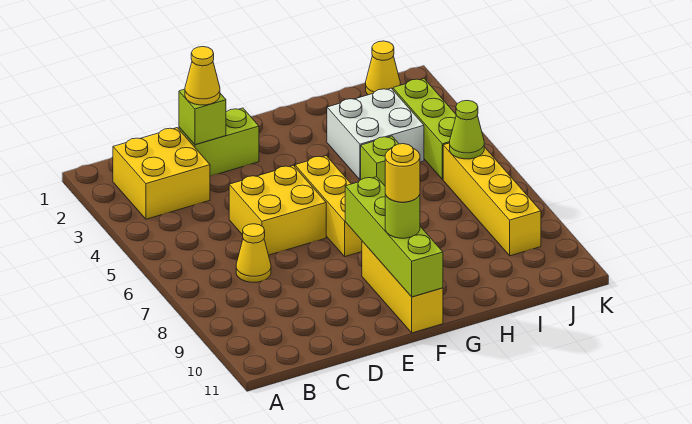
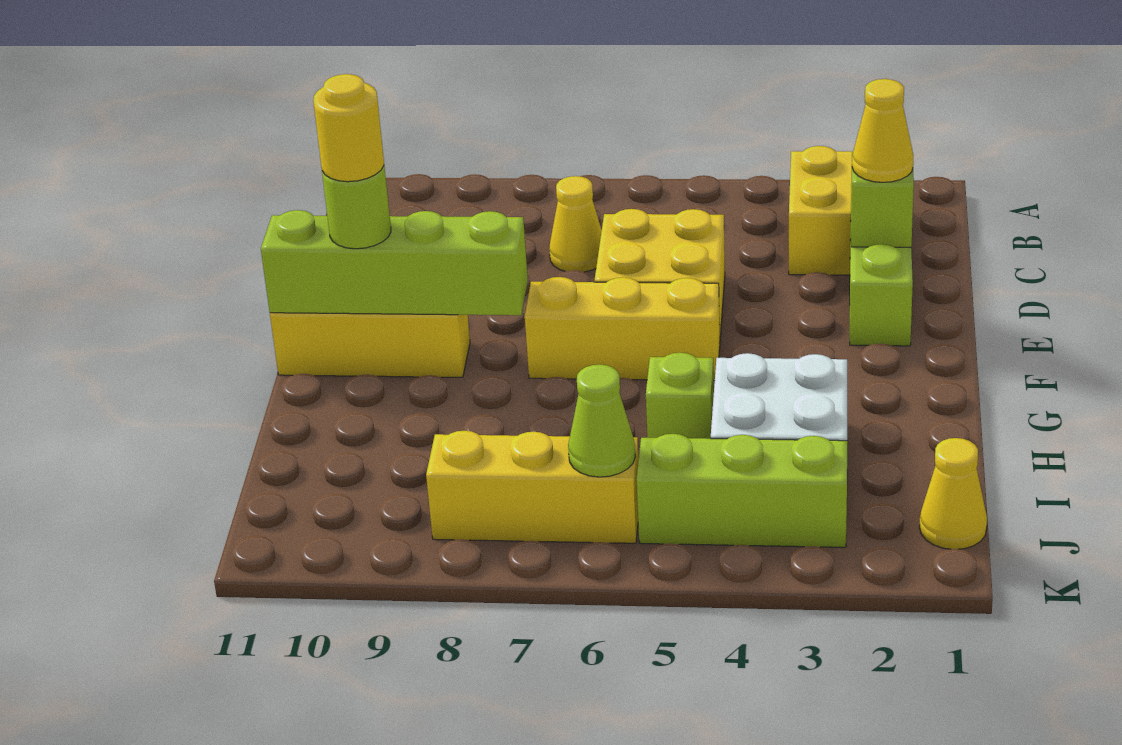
yellow brick J6:J9 level 1 -> yellow brick J6:J8 level 1

